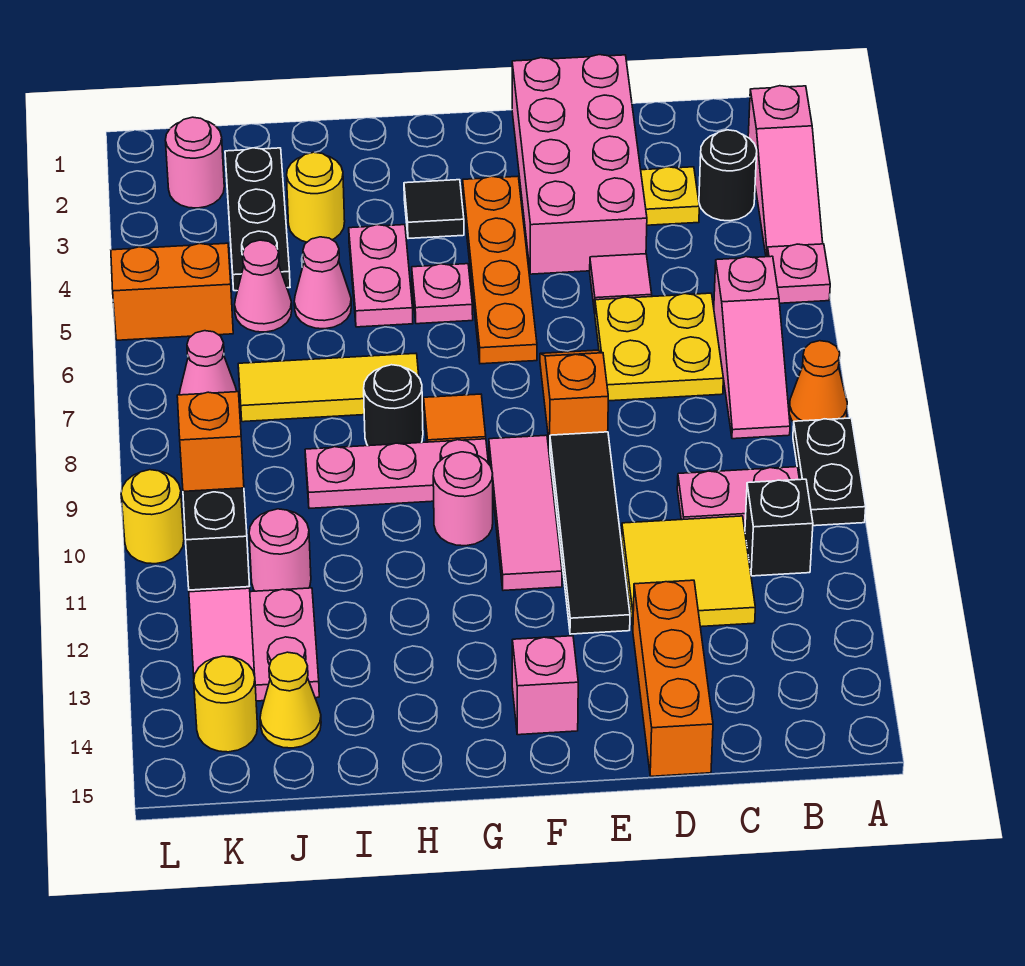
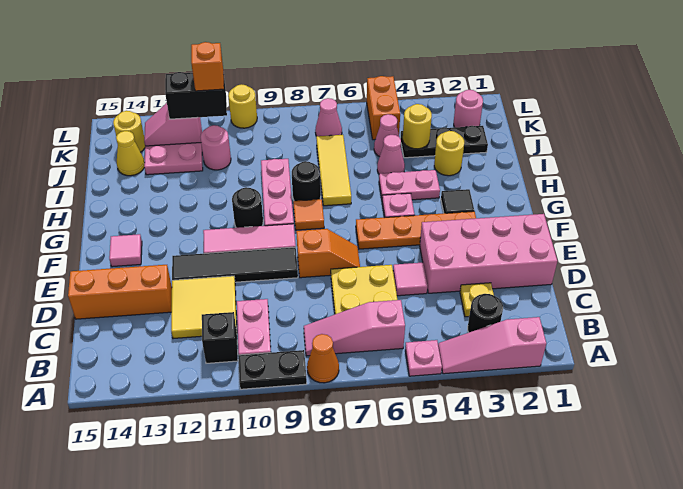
pink brick F14 level 1 -> pink tile F14 level 1
pink round brick G10 level 1 -> black round brick G10 level 1
none -> yellow round brick J4 level 2

